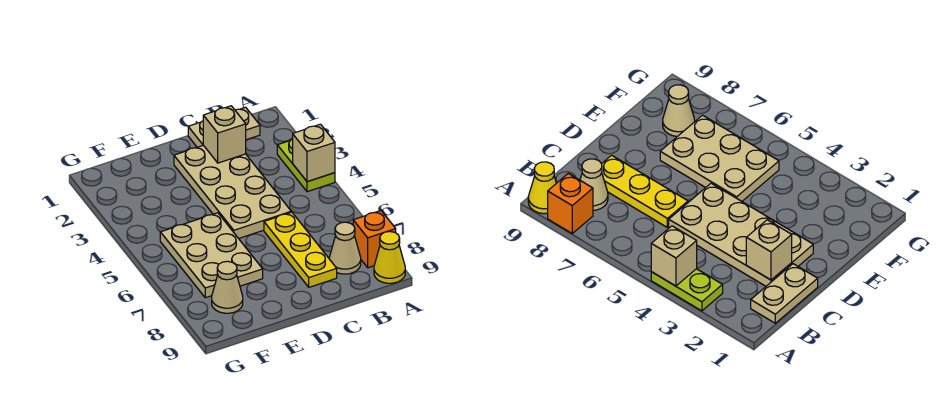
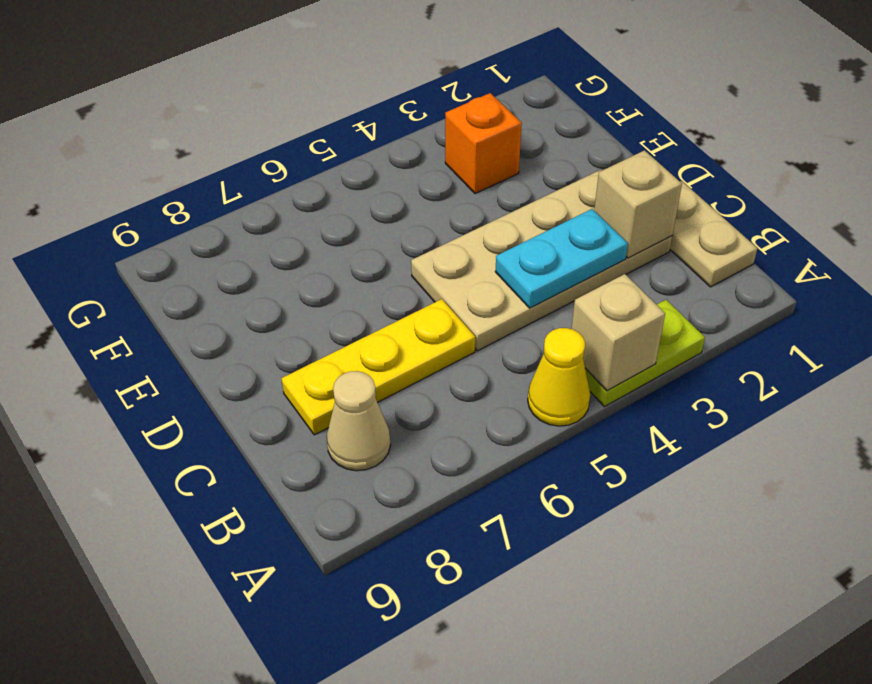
orange brick A8 level 1 -> orange brick F3 level 1
yellow cone A9 level 1 -> yellow cone A5 level 1
none -> cyan plate C3:C4 level 2
tan plate E5:F7 level 1 -> none
tan cone F8 level 1 -> none

